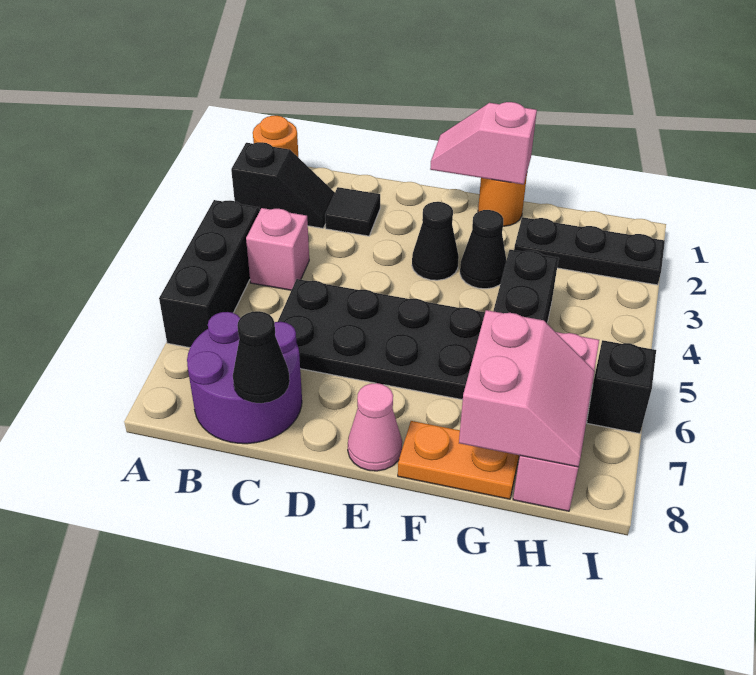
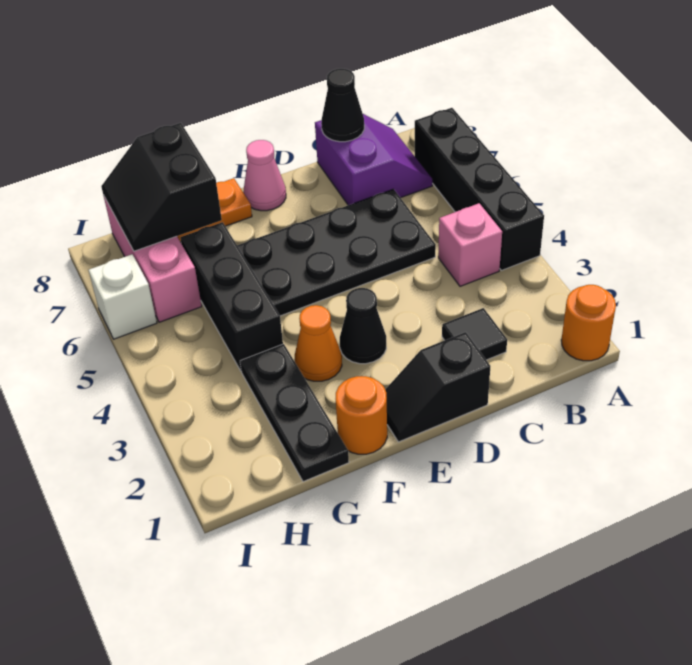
black slope A2:B2 level 1 top A -> black slope D1:E1 level 1 top D
black brick A4:A6 level 1 -> black brick A4:A7 level 1
purple round brick B7:C8 level 1 -> purple slope B7:C8 level 1 top C
pink slope E1:F1 level 2 top F -> none
black cone F3 level 1 -> orange cone F3 level 1
black plate G2:I2 level 1 -> black plate G1:G3 level 1
pink slope G7:H8 level 2 top G -> black slope G7:H8 level 2 top G
black brick I6 level 1 -> white brick I6 level 1

